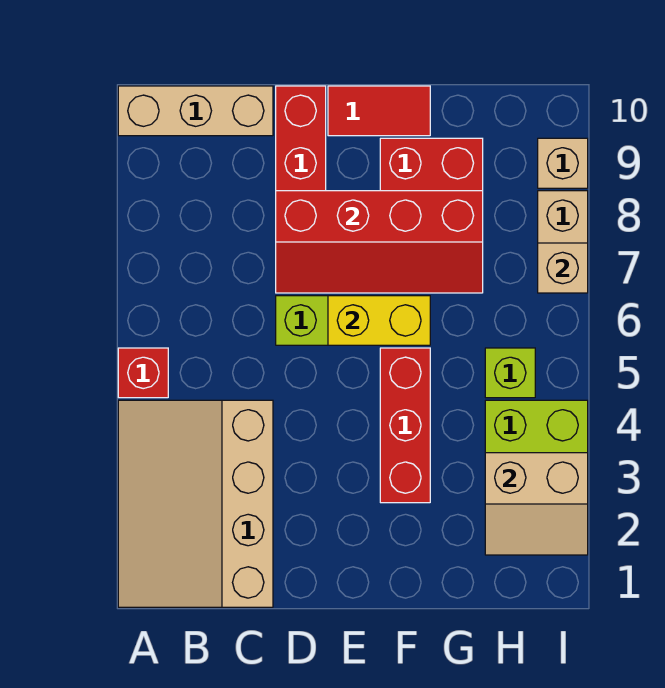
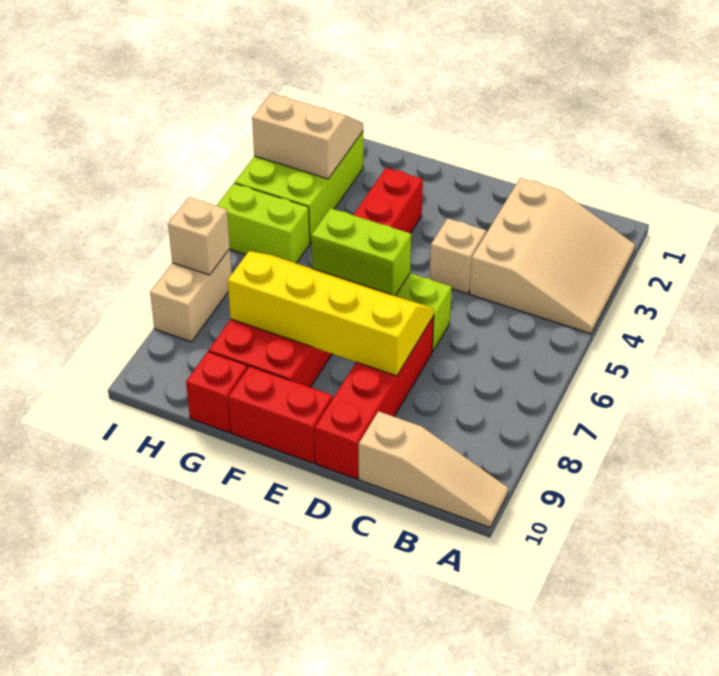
tan slope A1:C4 level 1 top C -> tan slope A2:C4 level 1 top C
red brick A5 level 1 -> red brick G10 level 1
tan brick A10:C10 level 1 -> tan slope A10:C10 level 1 top C
red slope D7:G8 level 2 top 8 -> yellow slope D7:G8 level 2 top 8
yellow brick E6:F6 level 2 -> lime brick E6:F6 level 2
red tile E10:F10 level 1 -> red brick E10:F10 level 1
lime brick H5 level 1 -> lime brick H5:I5 level 1
tan brick I9 level 1 -> tan brick D4 level 1

